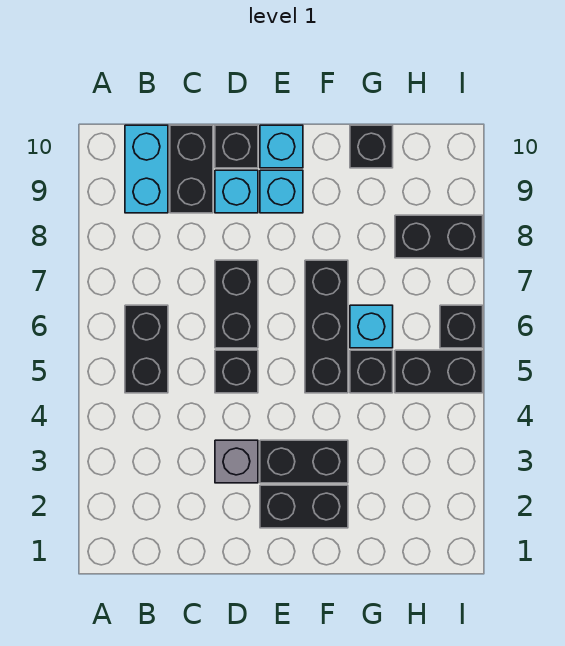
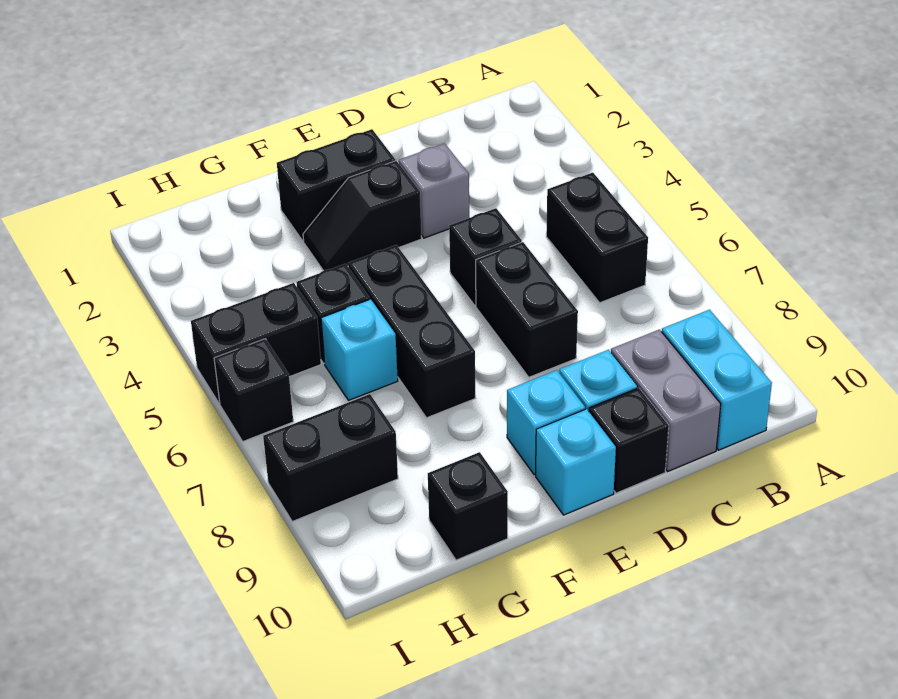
black brick C9:C10 level 1 -> grey brick C9:C10 level 1
black brick E3:F3 level 1 -> black slope E3:F3 level 1 top E

